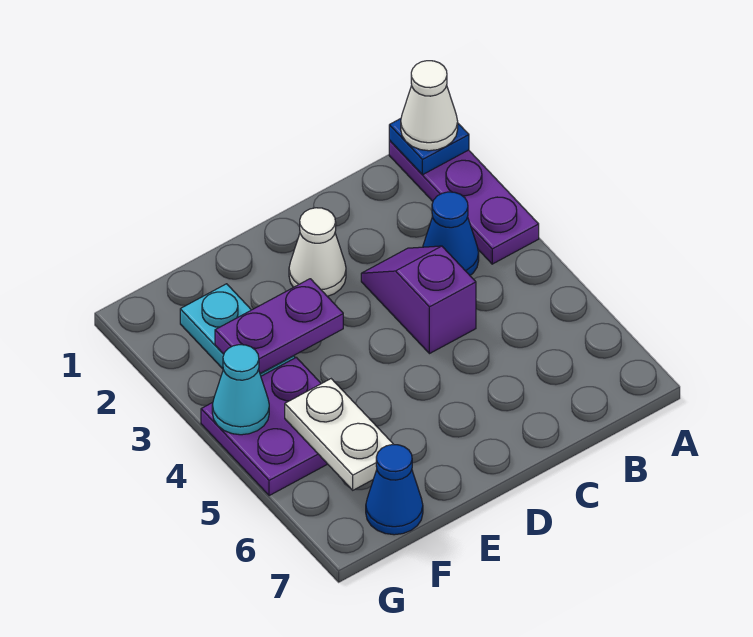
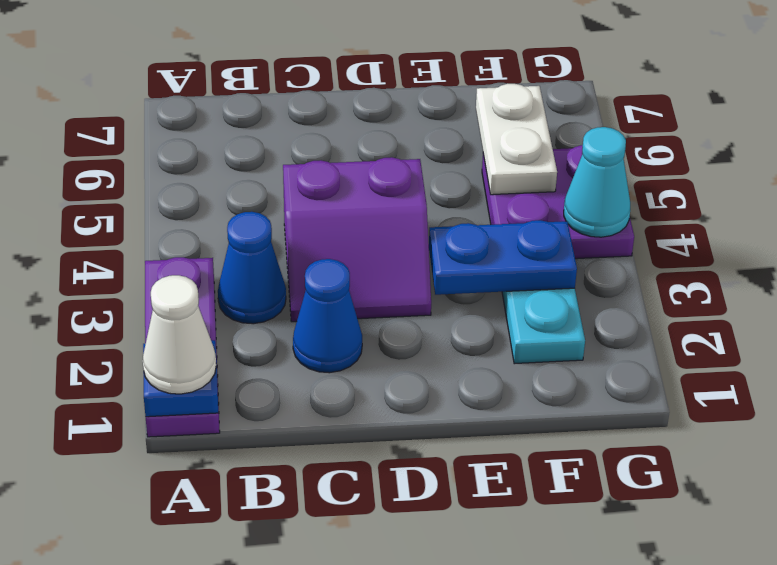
purple slope C3:C4 level 1 top 4 -> purple slope C3:D4 level 1 top 4
white cone D2 level 1 -> none
purple plate E3:F3 level 2 -> blue plate E3:F3 level 2
blue cone F7 level 1 -> blue cone C2 level 1

